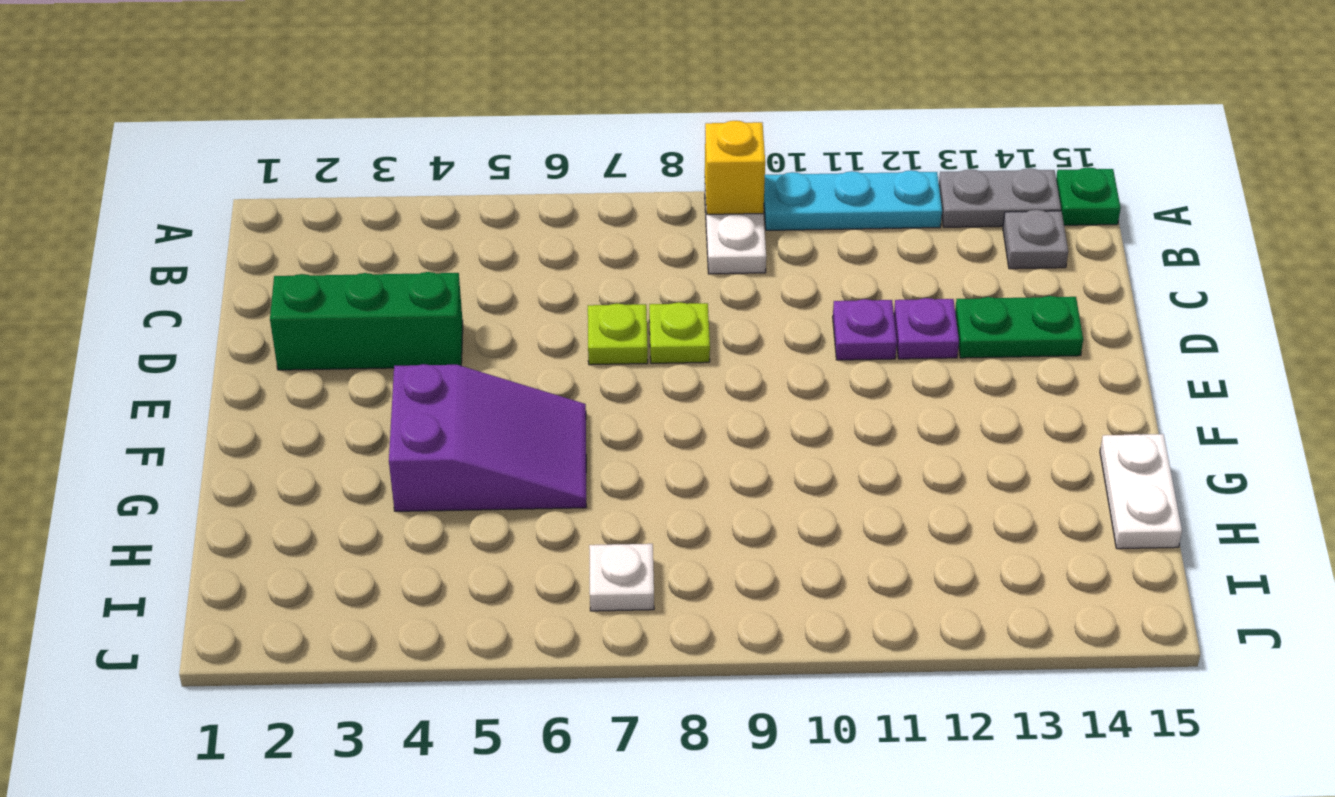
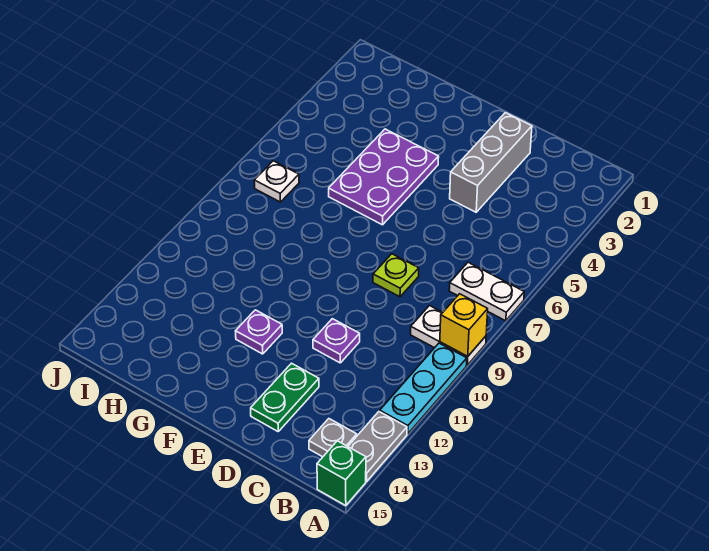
green plate A15 level 1 -> green brick A15 level 1
green brick D2:D4 level 1 -> grey brick D2:D4 level 1
lime plate D7 level 1 -> none
purple plate D12 level 1 -> purple plate F12 level 1
purple slope F4:G6 level 1 top 4 -> purple plate F4:G6 level 1
white plate G15:H15 level 1 -> white plate A7:B7 level 1

